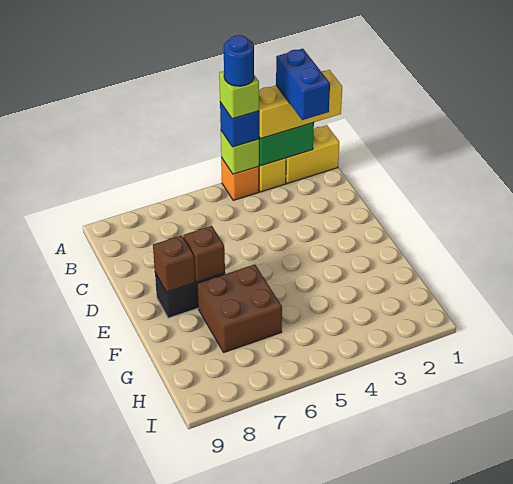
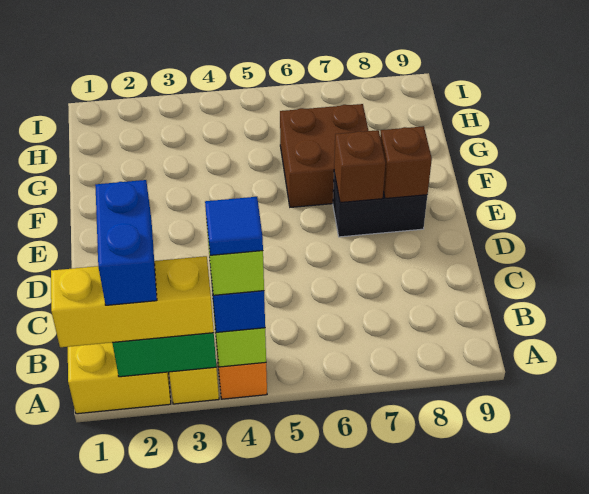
blue round brick A4 level 5 -> blue tile A4 level 5

